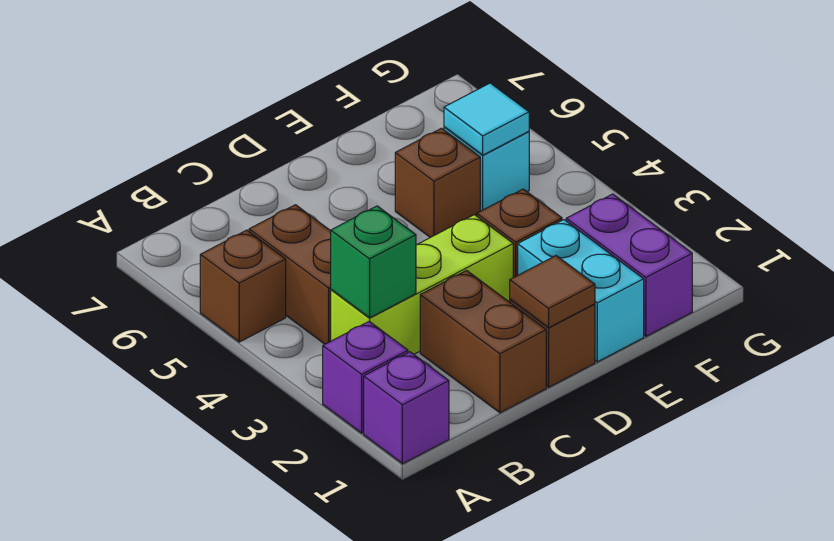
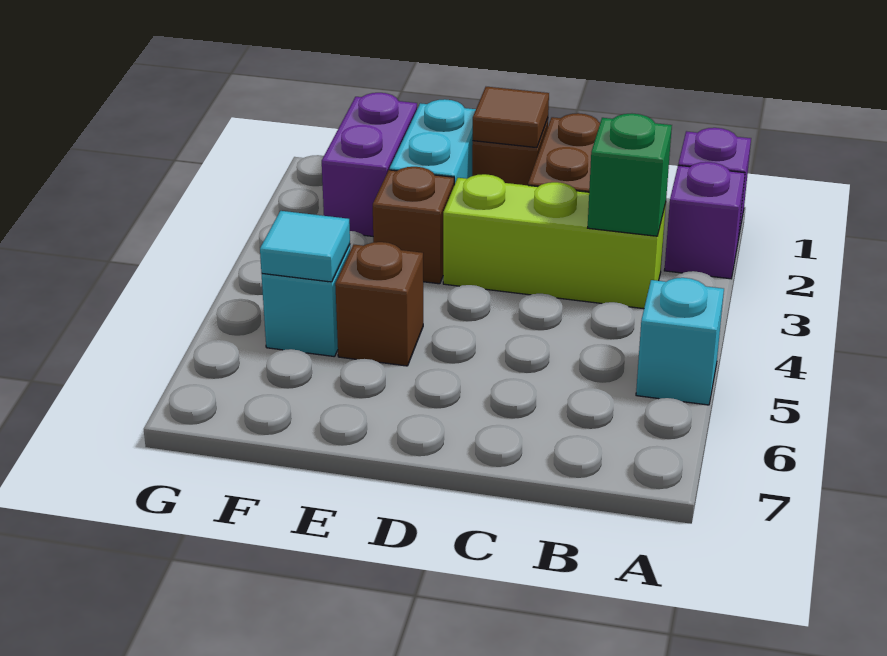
brown brick A5 level 1 -> cyan brick A5 level 1
brown brick B4:B5 level 1 -> none

